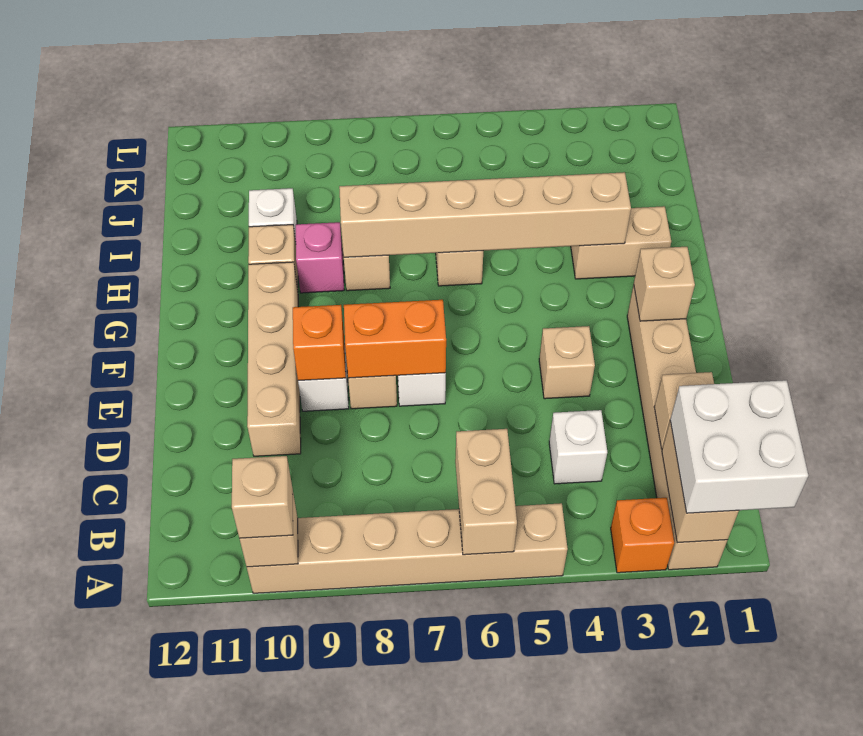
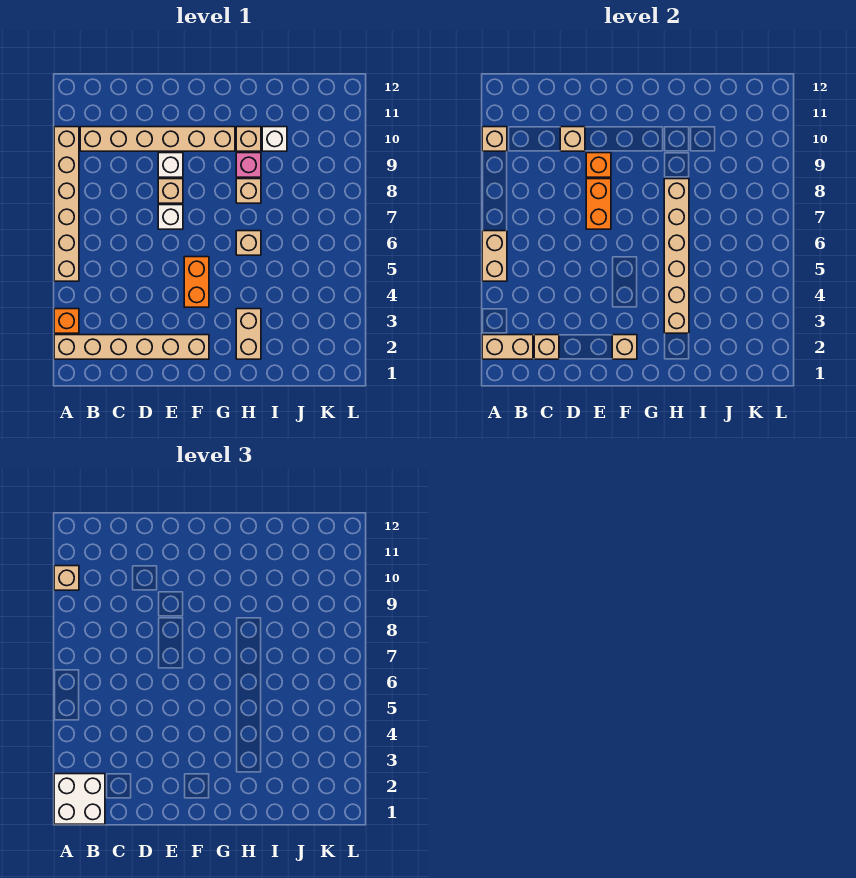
tan brick A6:B6 level 2 -> tan brick A5:A6 level 2
white brick C4 level 1 -> none
tan brick D10:G10 level 1 -> tan brick B10:G10 level 1
tan brick E4 level 1 -> tan brick D10 level 2
none -> orange brick F4:F5 level 1

